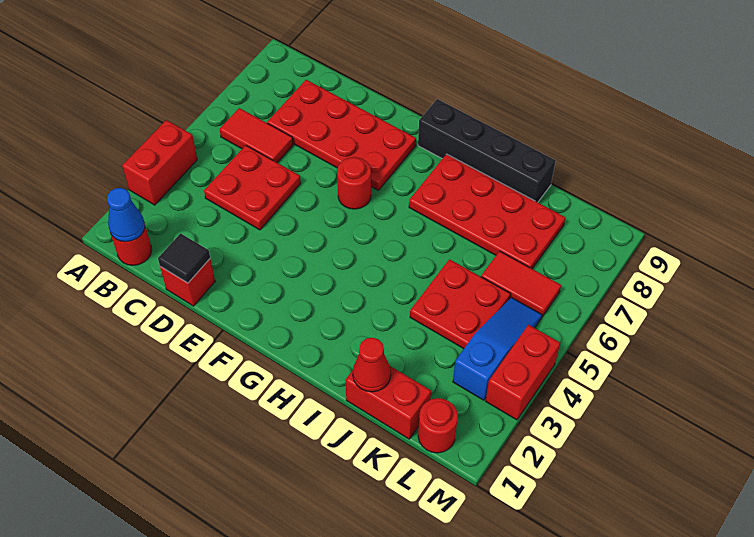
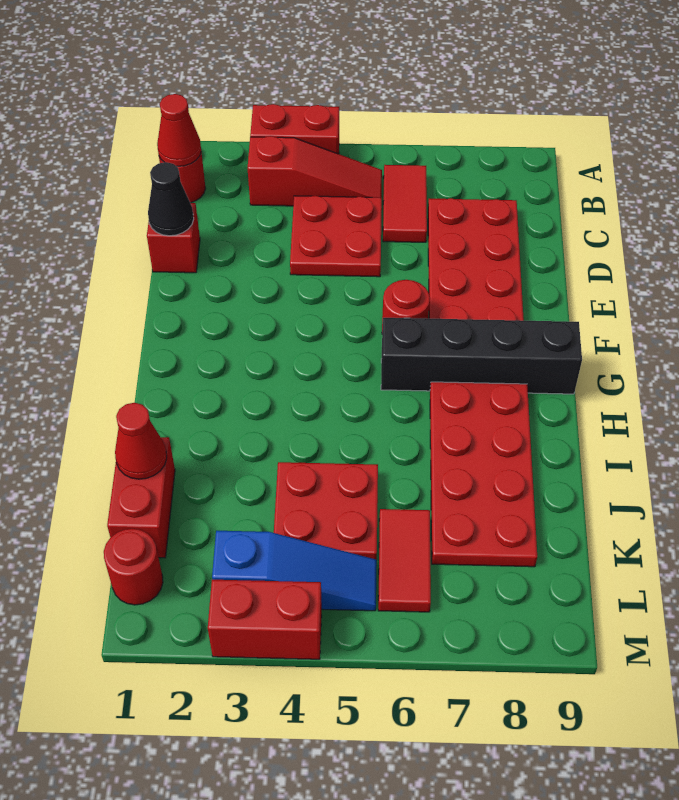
blue cone B1 level 2 -> red cone B1 level 2
none -> red slope B3:B5 level 1 top 3
black tile D1 level 2 -> black cone D1 level 2
black brick G9:J9 level 1 -> black brick G6:G9 level 1

